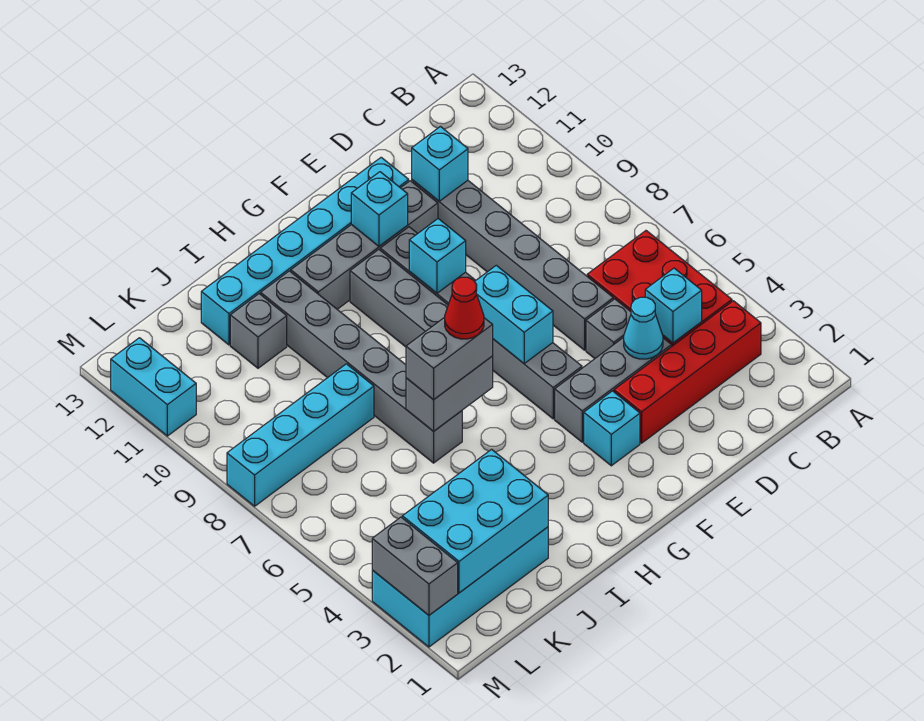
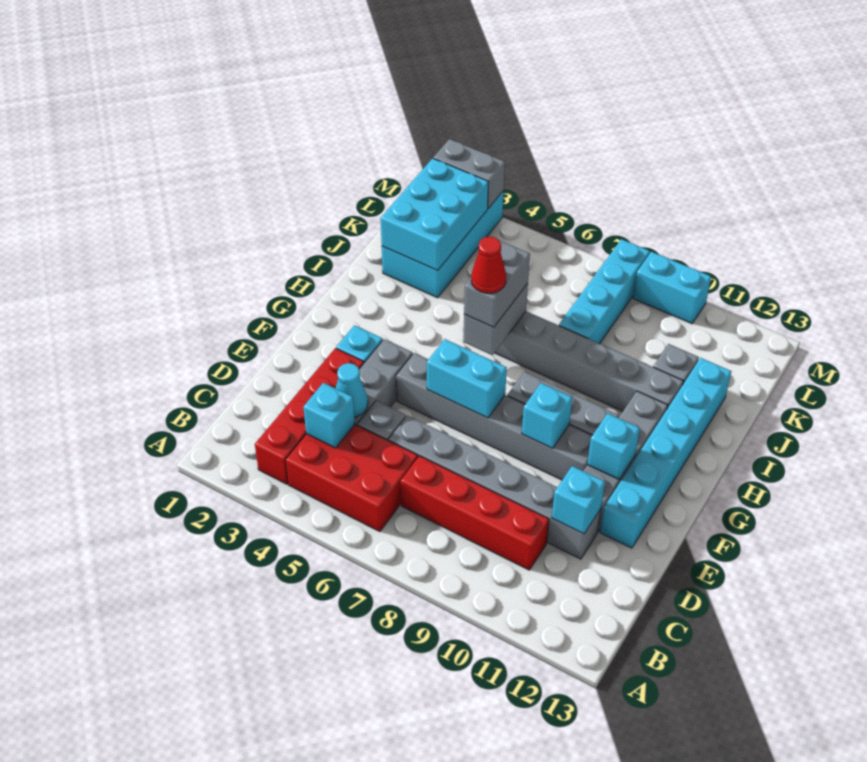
none -> red brick C7:C10 level 1
cyan brick M11:M12 level 1 -> cyan brick M9:M10 level 1

